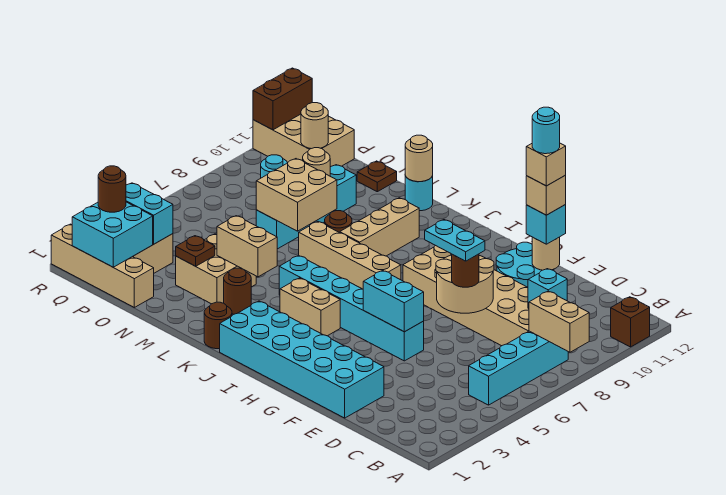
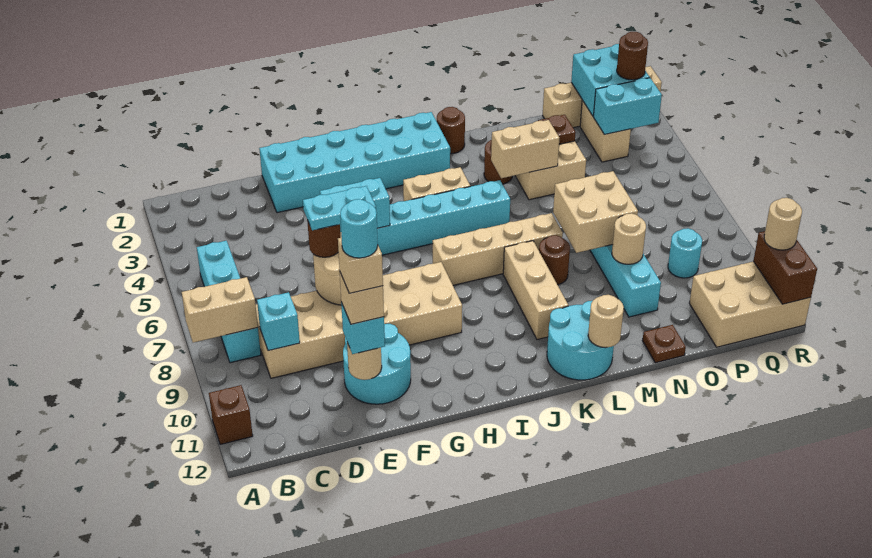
cyan round brick L12 level 1 -> cyan round brick K11:L12 level 1
tan round brick P11 level 2 -> tan round brick R11 level 3

